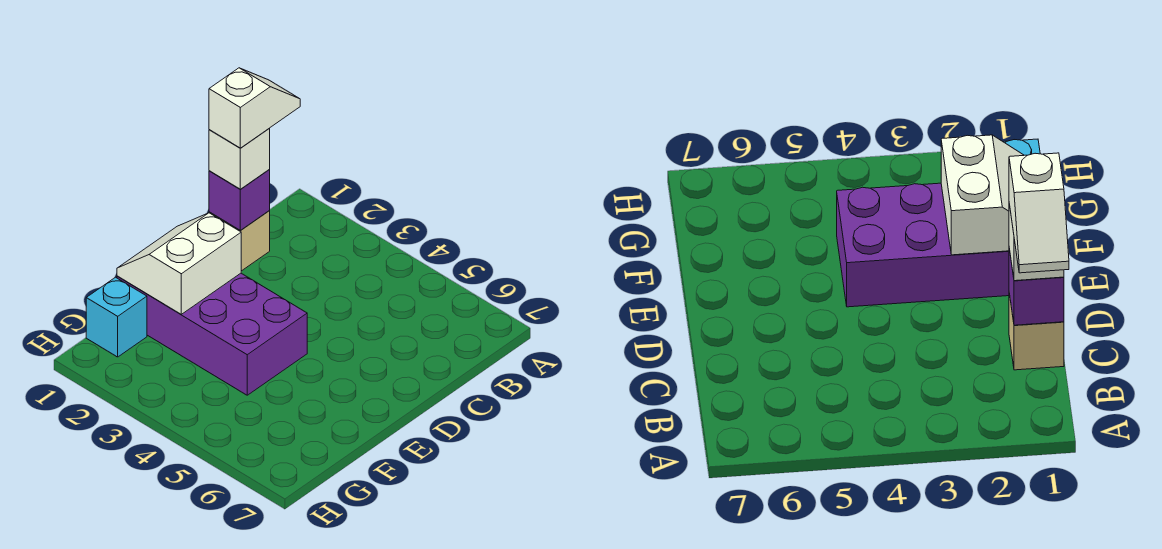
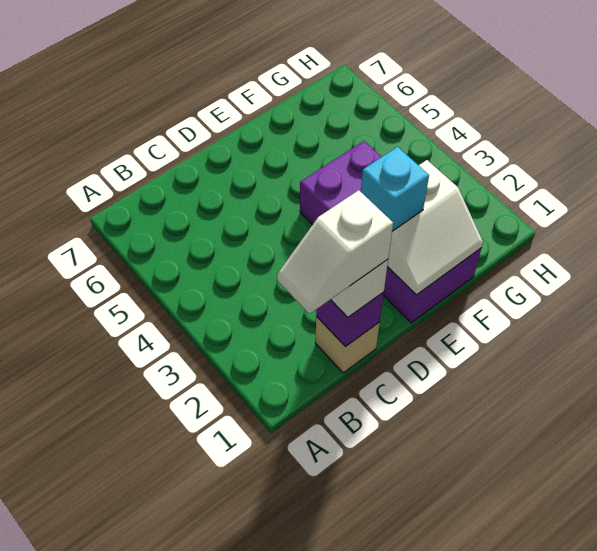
cyan brick G1 level 1 -> cyan brick E2 level 3

